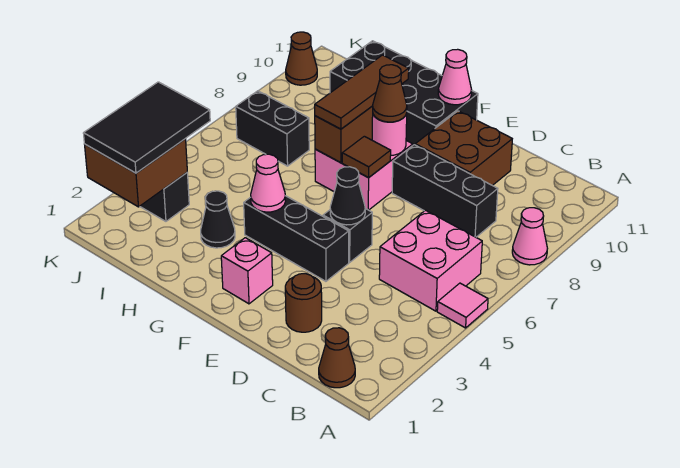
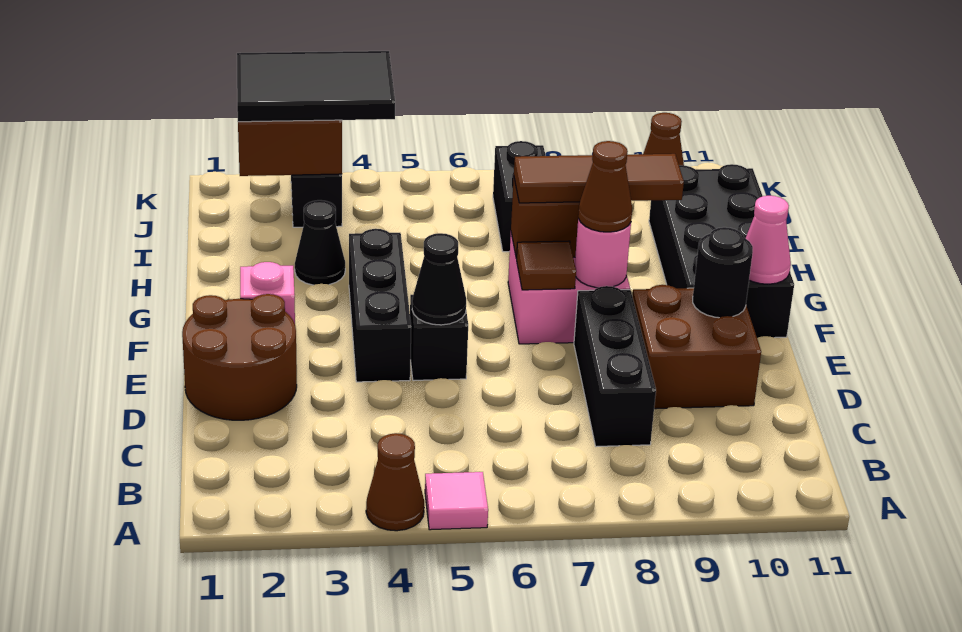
pink cone A8 level 1 -> none
brown cone B1 level 1 -> brown cone A4 level 1
pink brick B5:C6 level 1 -> none
brown round brick D2 level 1 -> brown round brick D1:E2 level 1
none -> black round brick E10 level 2
pink cone G4 level 2 -> none

